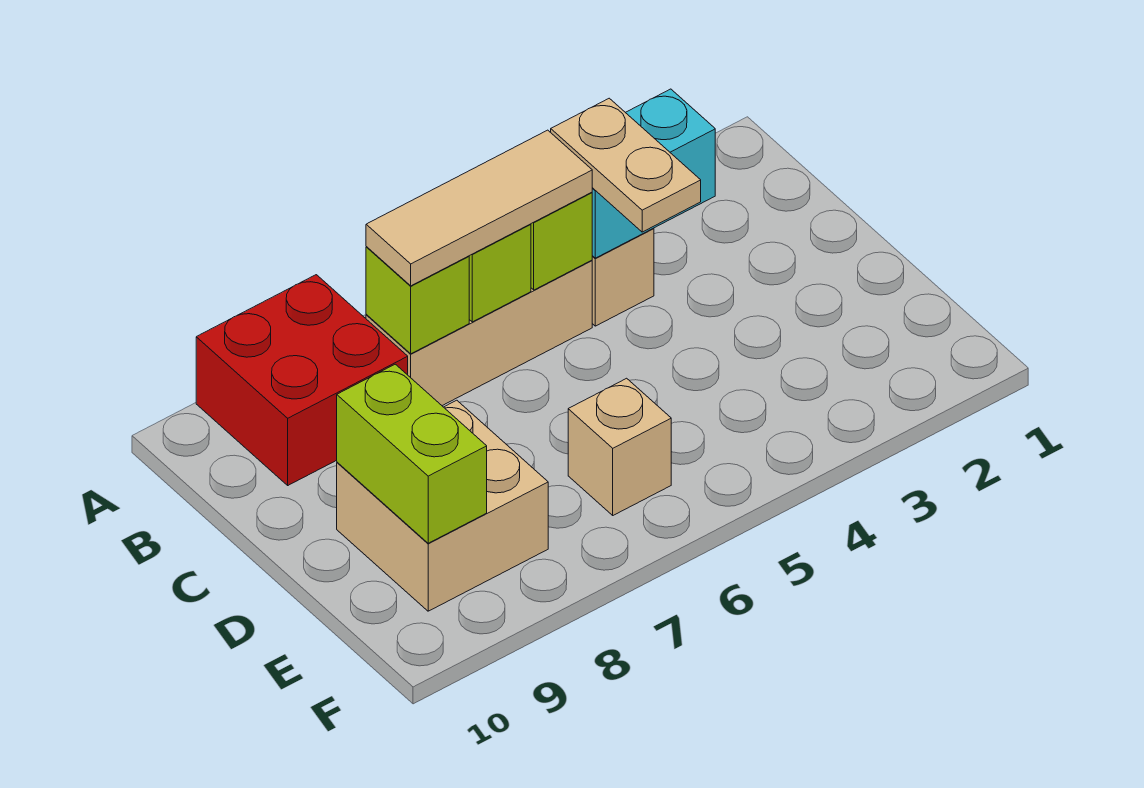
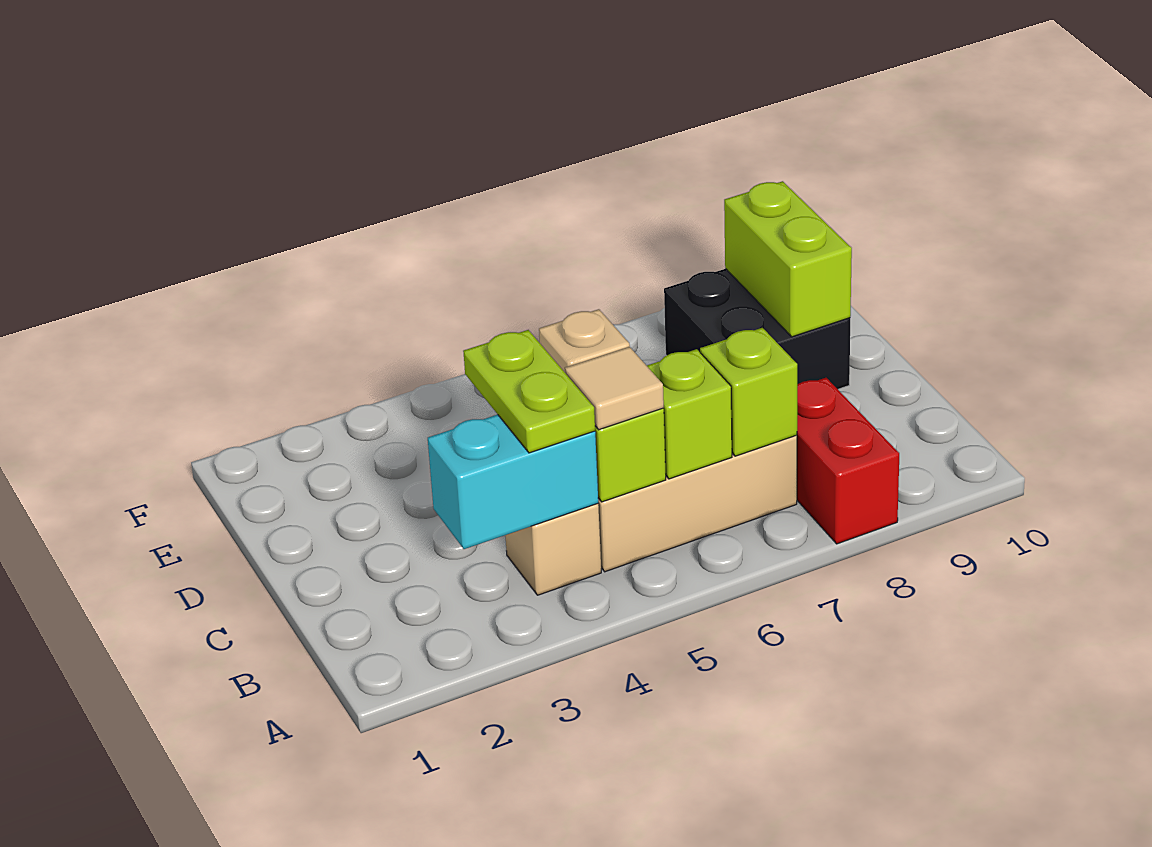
red brick A8:B9 level 1 -> red brick A8:B8 level 1
tan plate B4:C4 level 3 -> lime plate B4:C4 level 3
tan tile B5:B7 level 3 -> tan tile B5 level 3
tan brick D8:E9 level 1 -> black brick D8:E9 level 1

